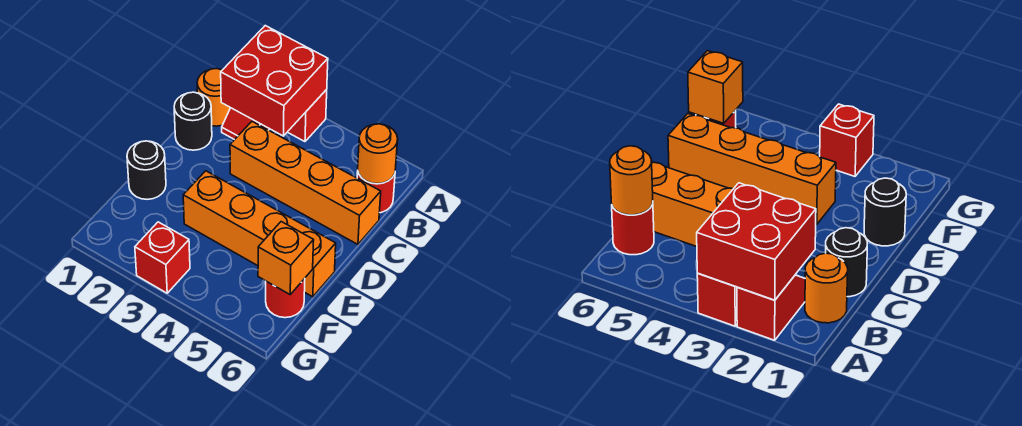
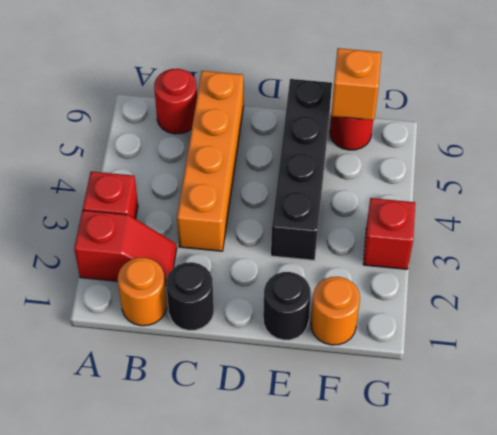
red brick A2:B3 level 2 -> none
orange round brick B6 level 2 -> orange round brick F1 level 1
orange brick E3:E6 level 1 -> black brick E3:E6 level 1

